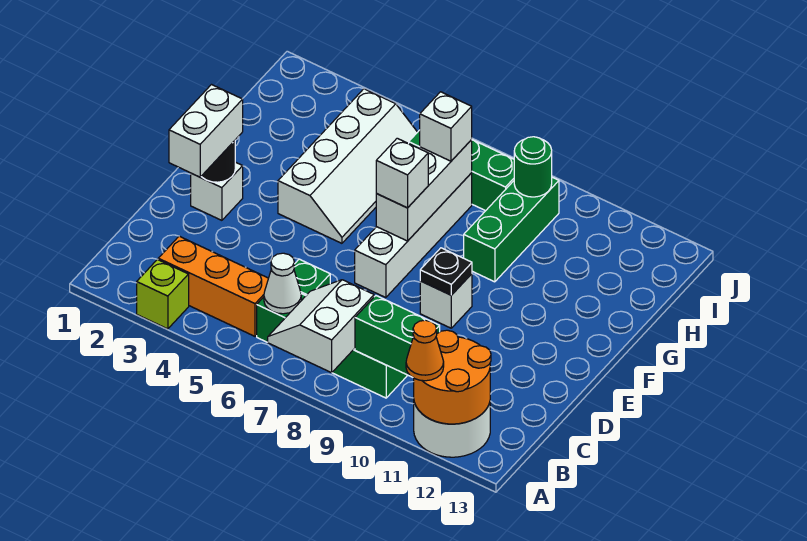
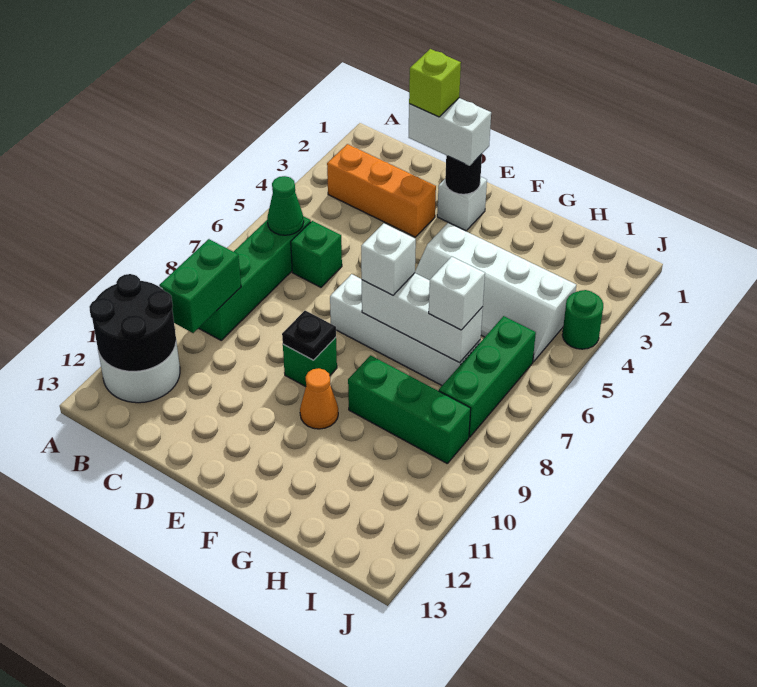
lime brick A3 level 1 -> lime brick D2 level 4
white slope A7:B8 level 2 top 8 -> none
orange round brick A11:B12 level 2 -> black round brick A11:B12 level 2
orange cone A11 level 3 -> orange cone F10 level 1
orange brick B3:B5 level 1 -> orange brick B3:D3 level 1
white cone B6 level 2 -> green cone B6 level 2
white brick E9 level 1 -> green brick E9 level 1
green round brick I9 level 2 -> green round brick J4 level 1

